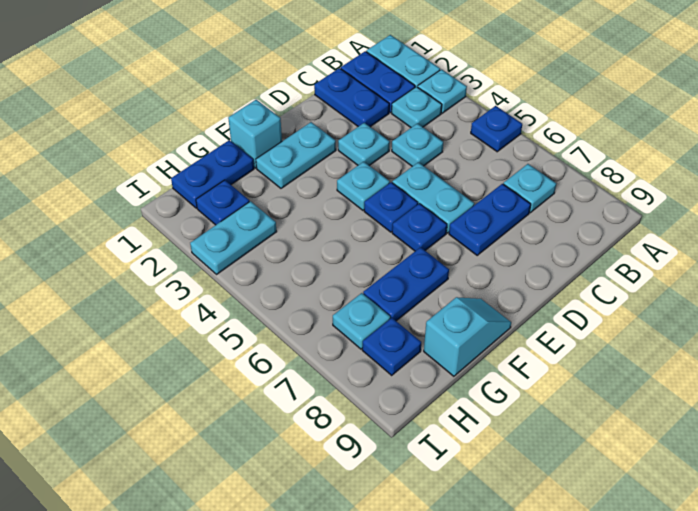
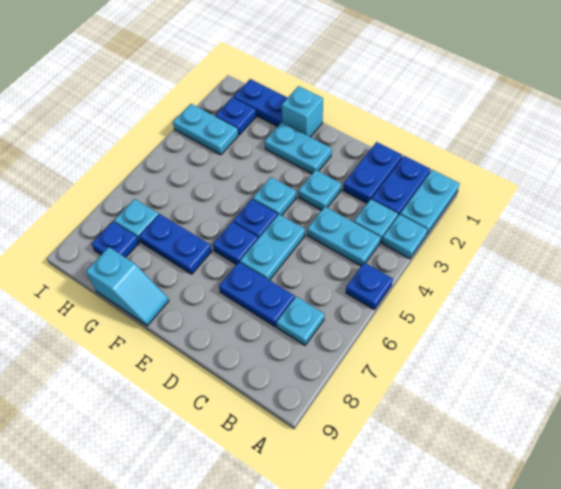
cyan plate C4 level 1 -> cyan plate B4:C4 level 1

